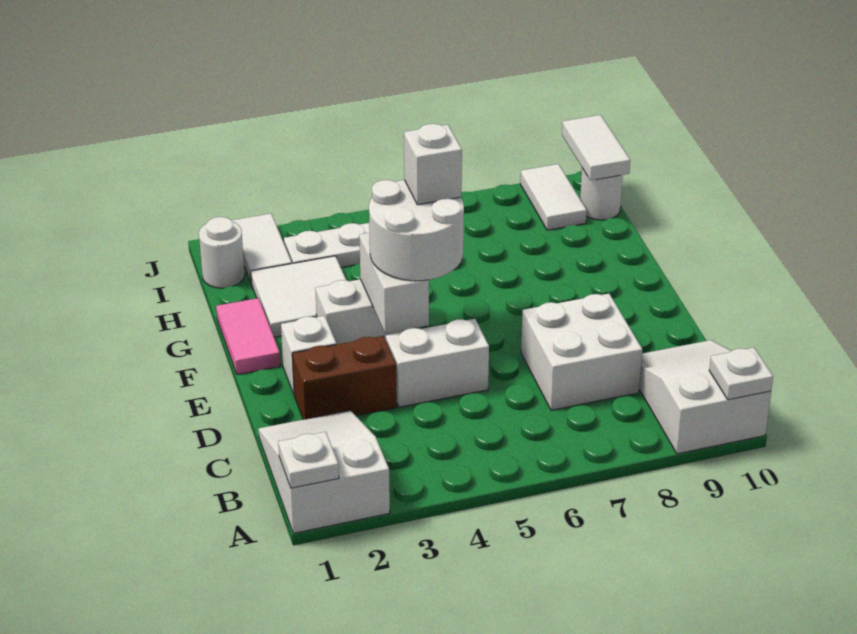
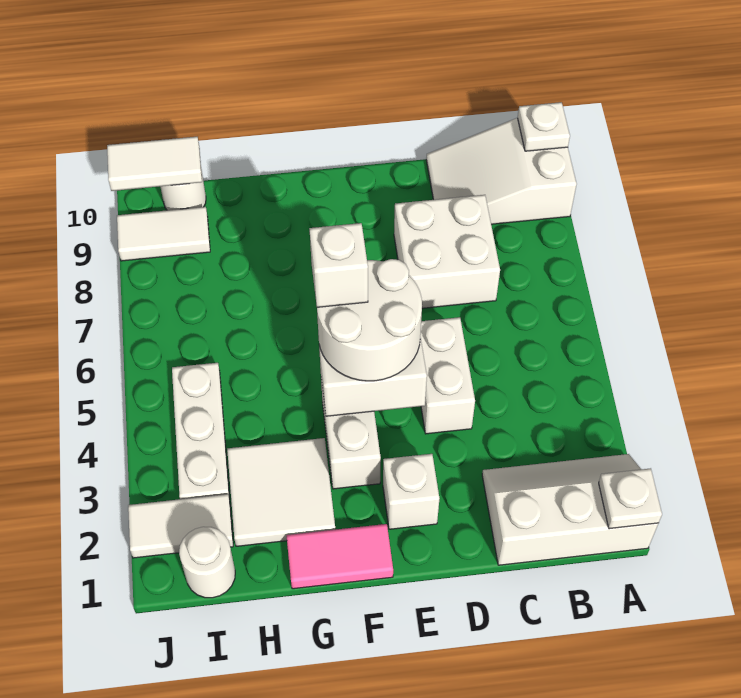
white slope A1:C2 level 1 top A -> white slope A1:C2 level 1 top 1
brown brick D2:D3 level 1 -> none

